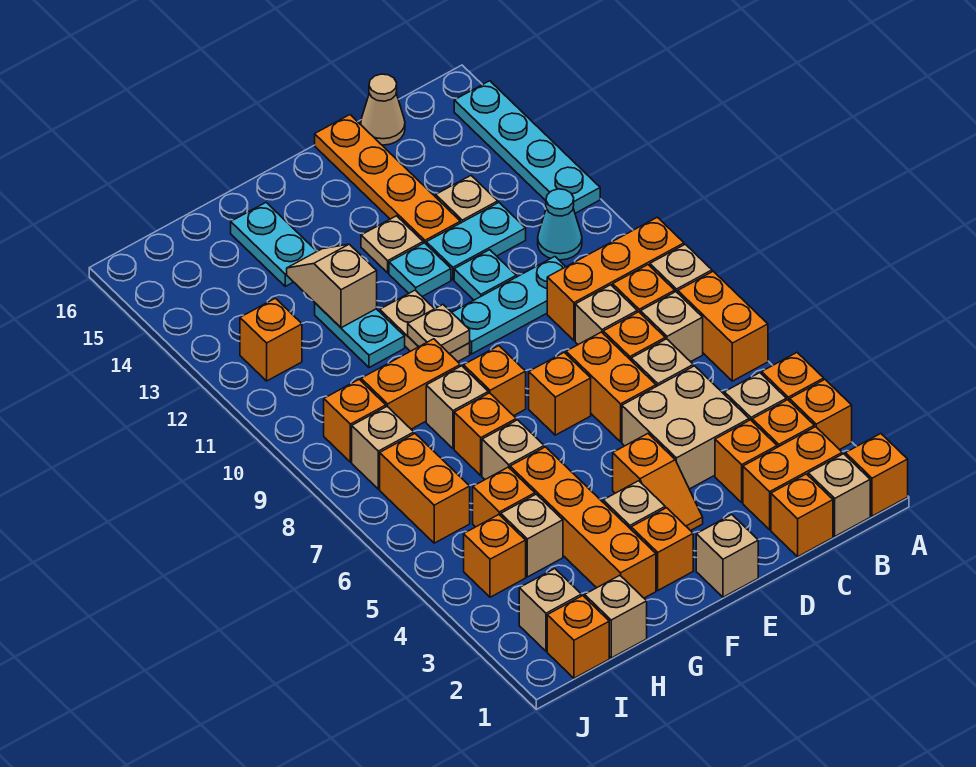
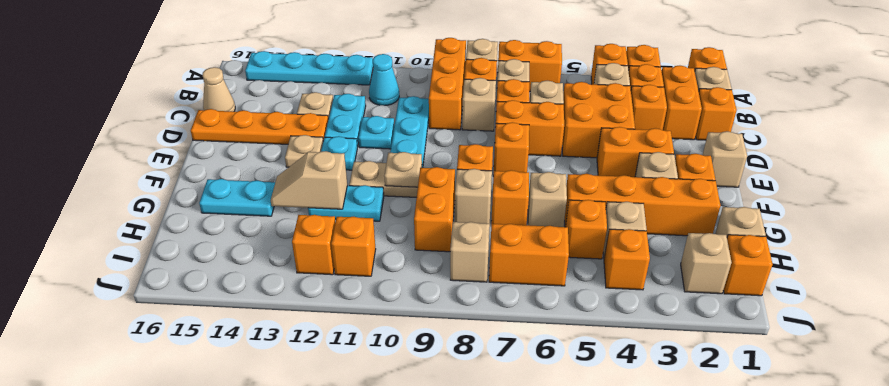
tan brick C4:D5 level 1 -> orange brick C4:D5 level 1
orange slope E3:E4 level 1 top 4 -> orange brick E3:E4 level 1
orange brick I9 level 1 -> orange brick I11 level 1

